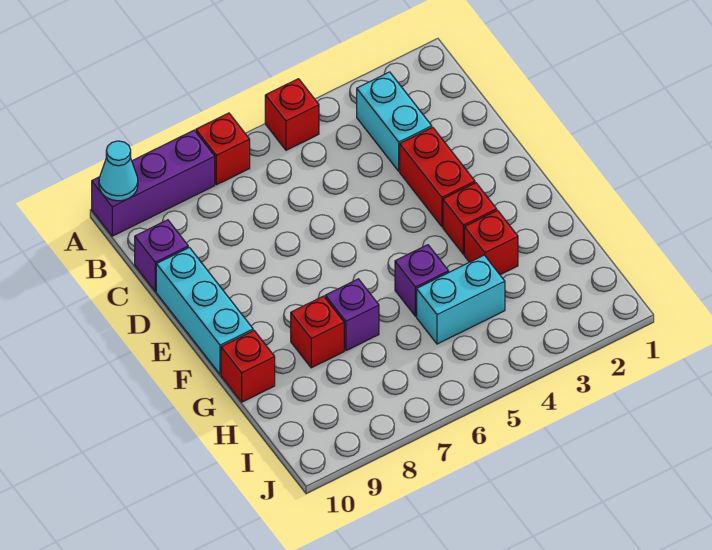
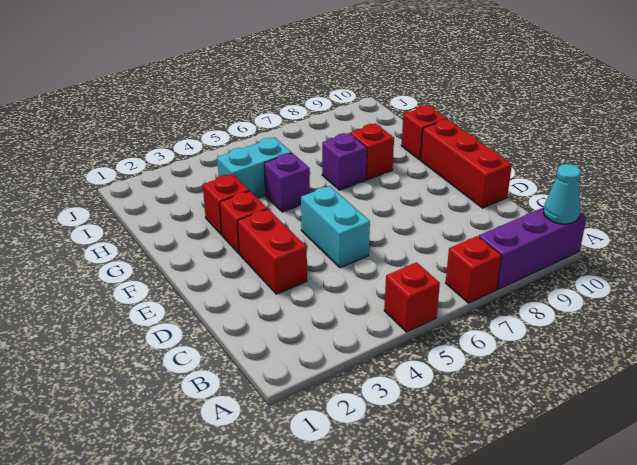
cyan brick B3:C3 level 1 -> cyan brick D5:E5 level 1
purple brick C10 level 1 -> none
cyan brick D10:F10 level 1 -> red brick D10:F10 level 1

